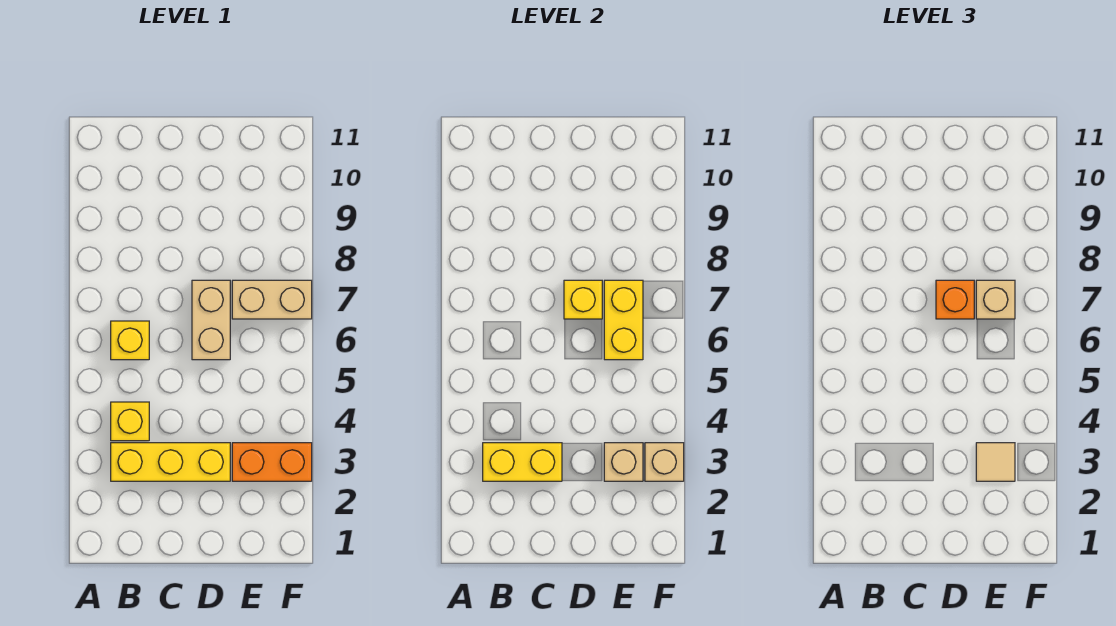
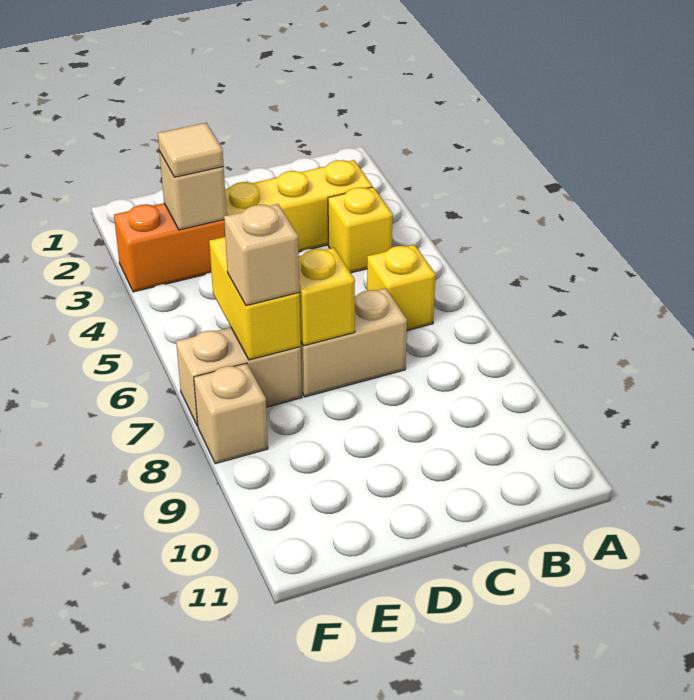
yellow brick B3:C3 level 2 -> none
tan brick D6:D7 level 1 -> tan brick C7:D7 level 1
orange brick D7 level 3 -> none
tan brick F3 level 2 -> tan brick F8 level 1

